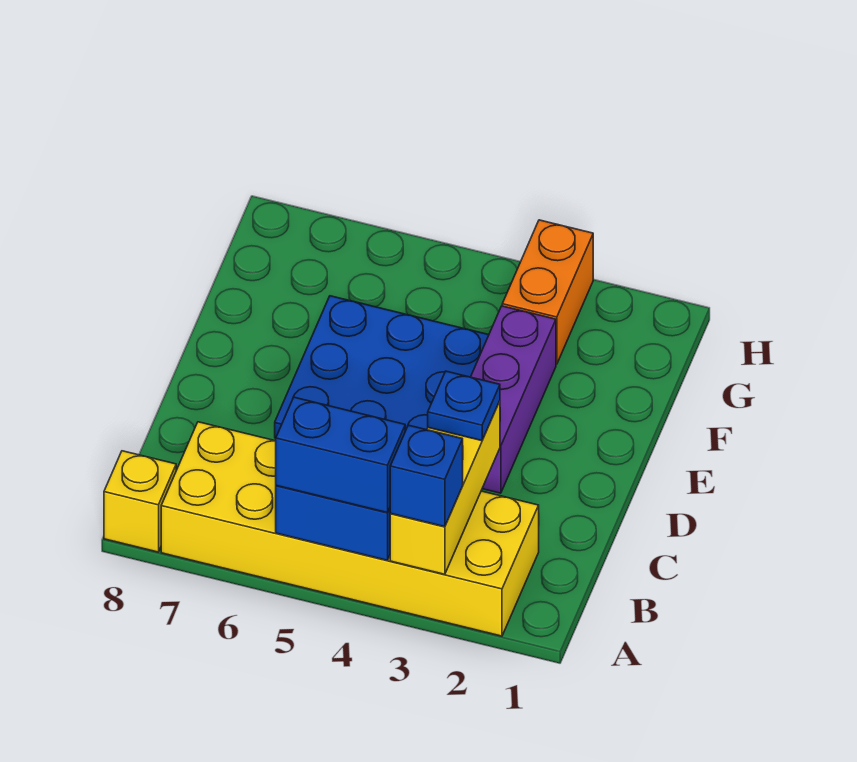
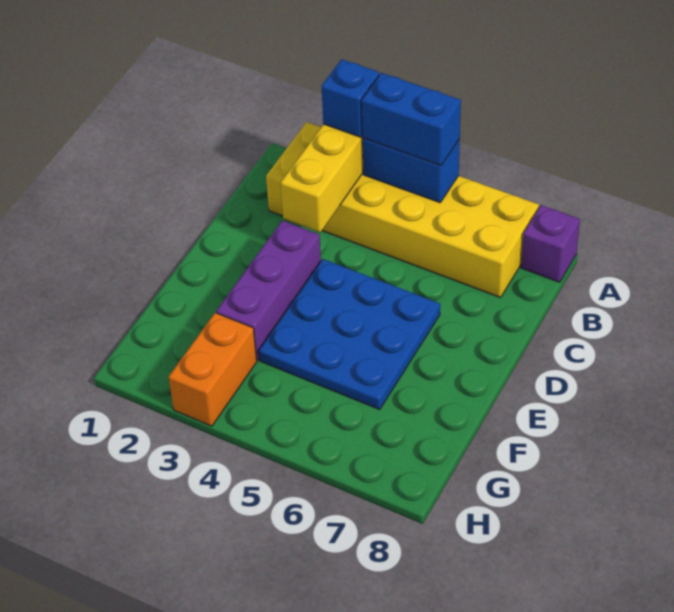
yellow brick A8 level 1 -> purple brick A8 level 1
blue plate C3 level 3 -> none

